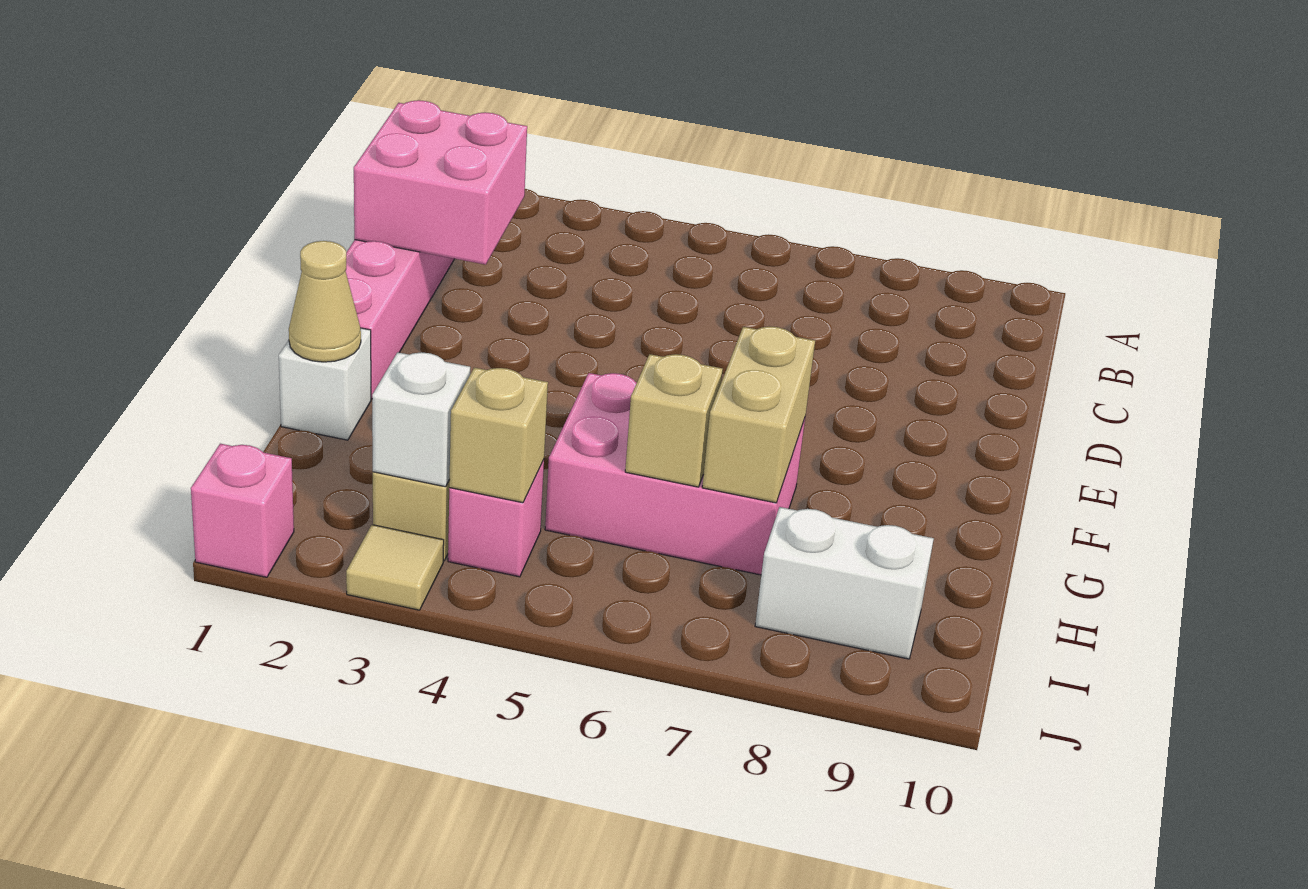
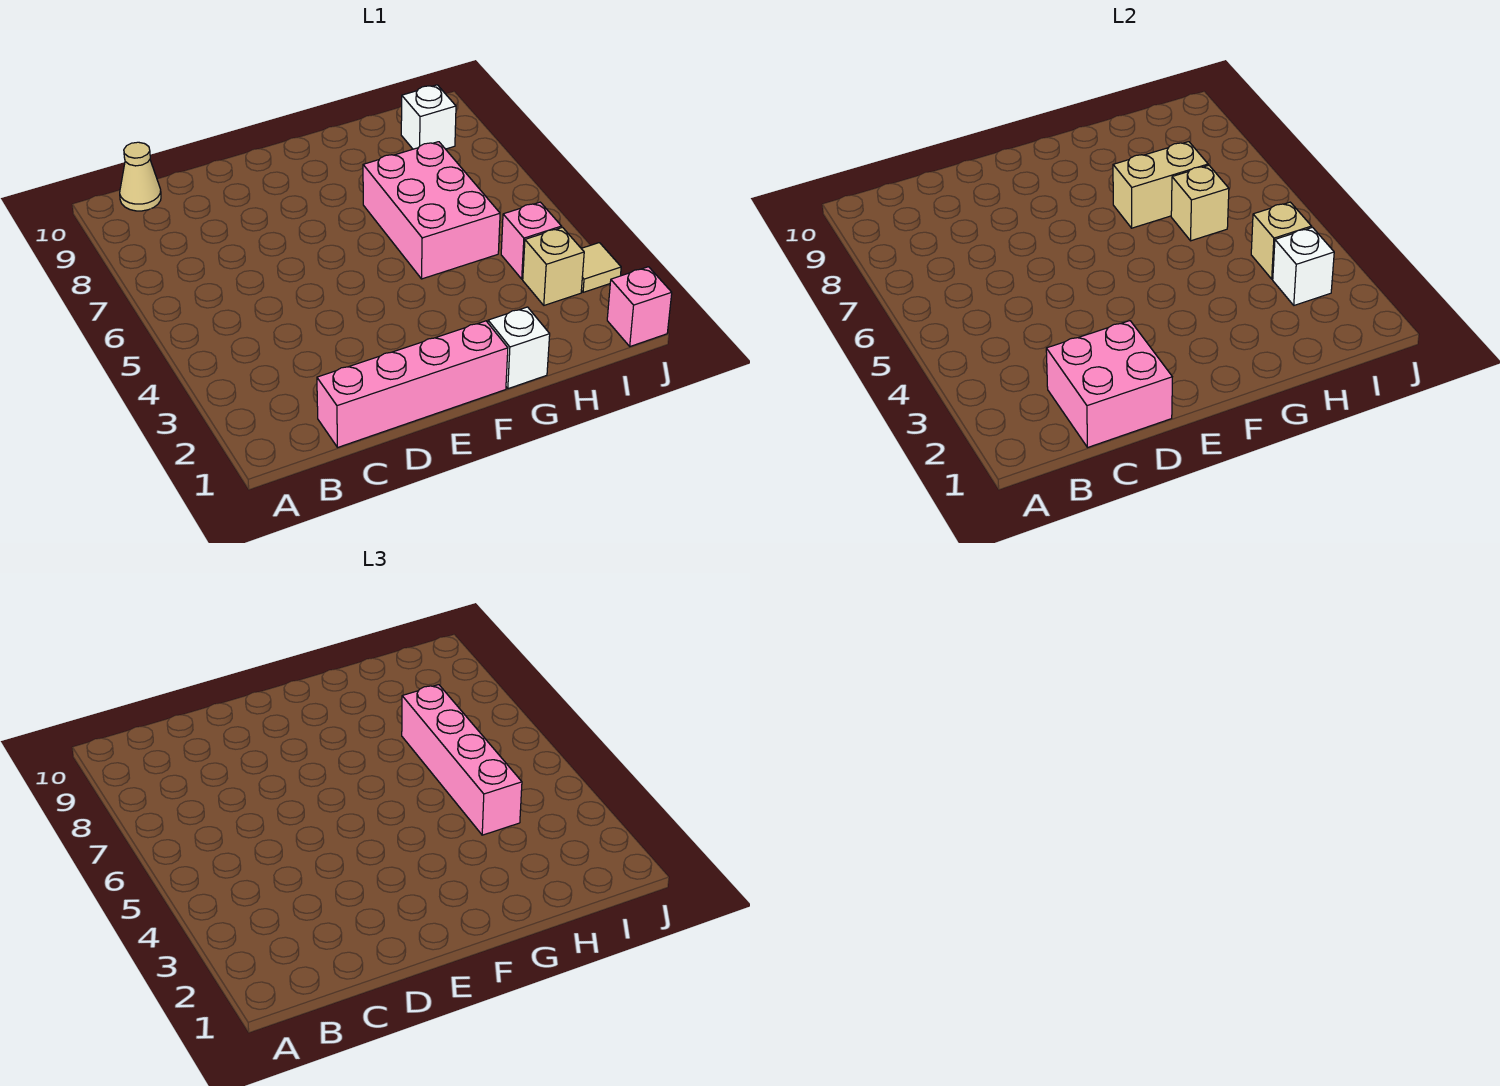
tan cone G1 level 2 -> tan cone B10 level 1
none -> pink brick H4:H7 level 3
white brick I8:I9 level 1 -> white brick I9 level 1

